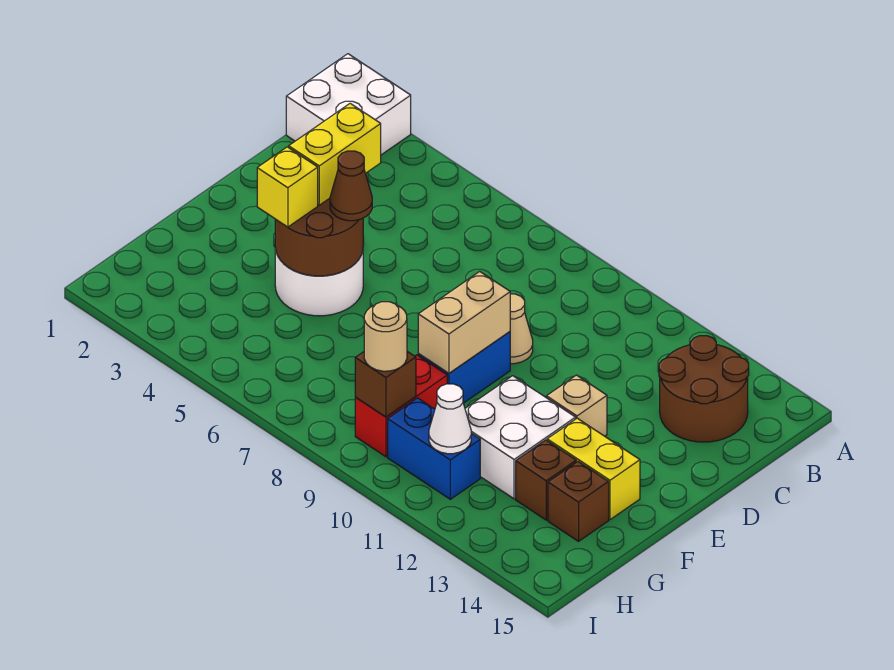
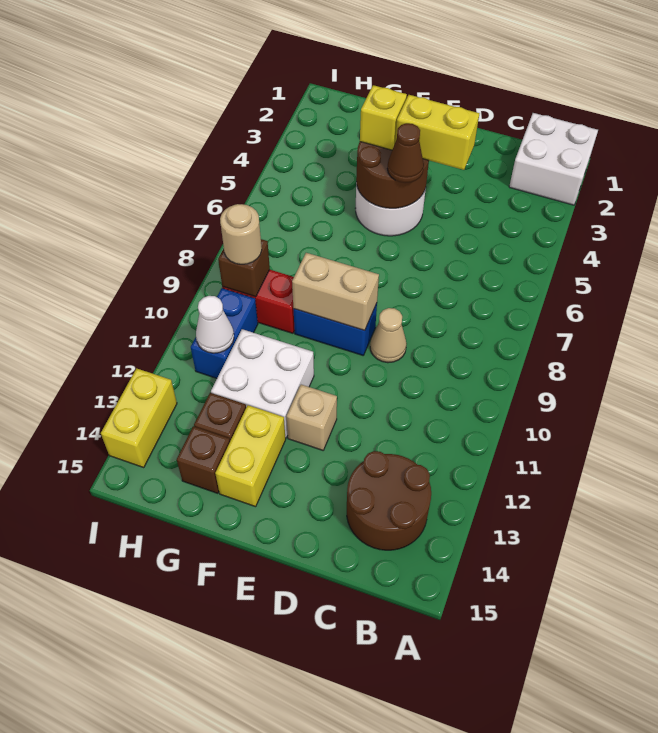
none -> yellow brick I13:I14 level 1

